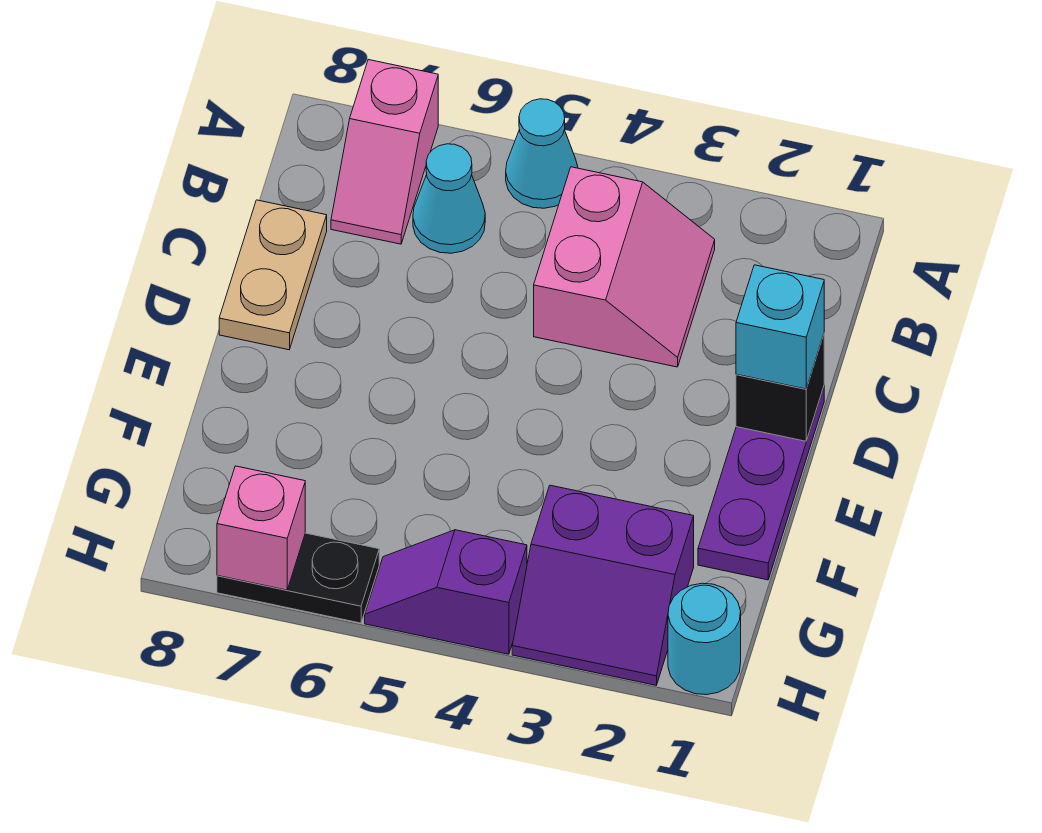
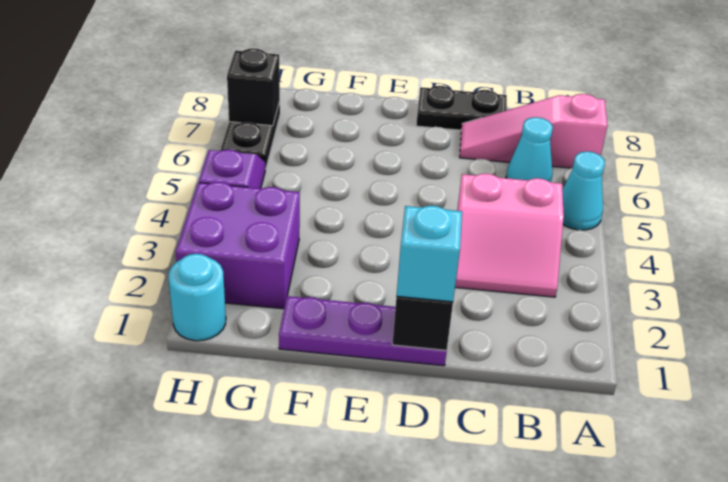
pink slope A7:B7 level 1 top A -> pink slope A7:C7 level 1 top A
tan plate C8:D8 level 1 -> black plate C8:D8 level 1
purple slope G2:H3 level 1 top G -> purple brick G2:H3 level 1
pink brick H7 level 2 -> black brick H7 level 2

